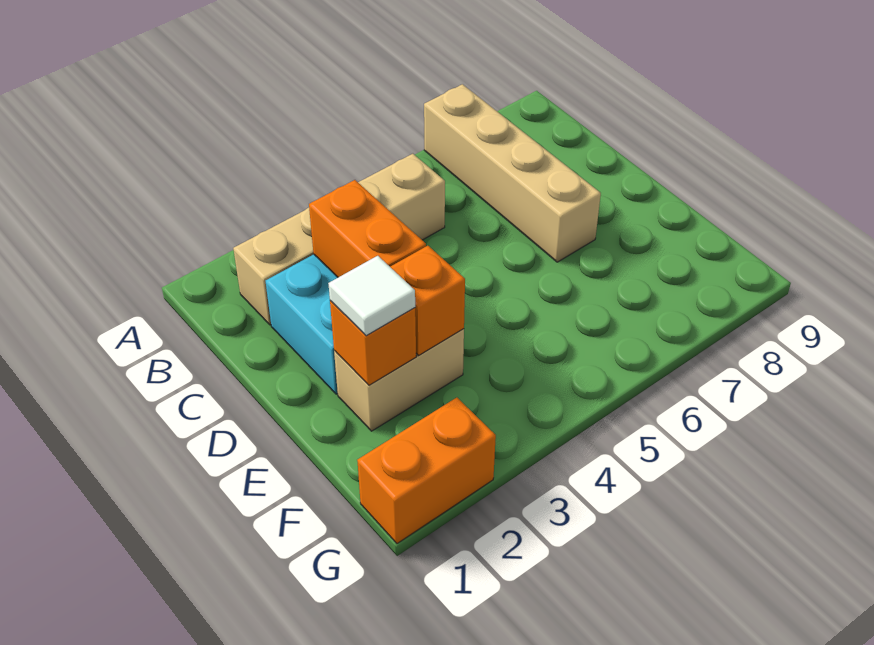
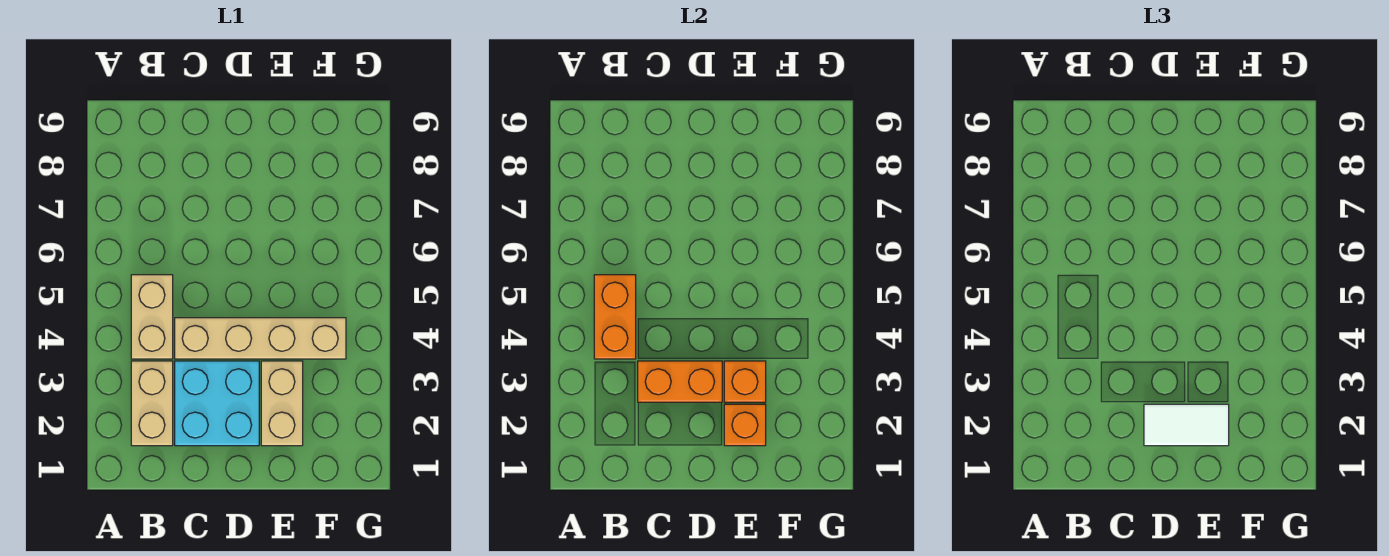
tan brick A7:D7 level 1 -> tan brick C4:F4 level 1
white tile E2 level 3 -> white tile D2:E2 level 3
orange brick G1:G2 level 1 -> orange brick B4:B5 level 2

